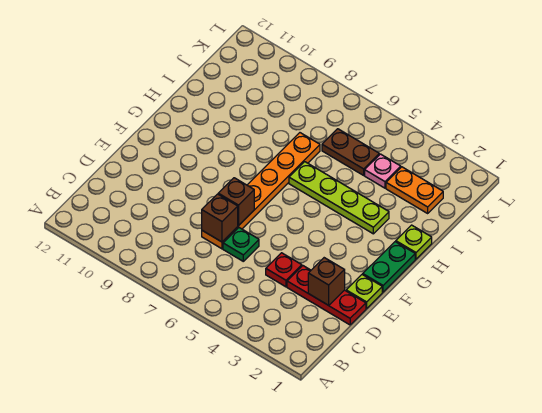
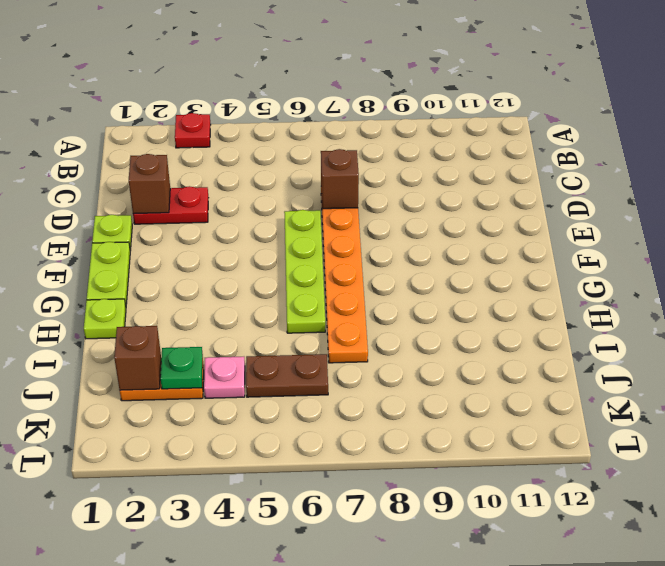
red plate D1:D3 level 1 -> red plate D2:D3 level 1
red plate D4 level 1 -> red plate A3 level 1
green plate D6 level 1 -> green plate J3 level 2
brown brick E7 level 2 -> brown brick J2 level 2
green plate F1:G1 level 1 -> lime plate F1:G1 level 1
lime plate H3:H6 level 1 -> lime plate E6:H6 level 1

